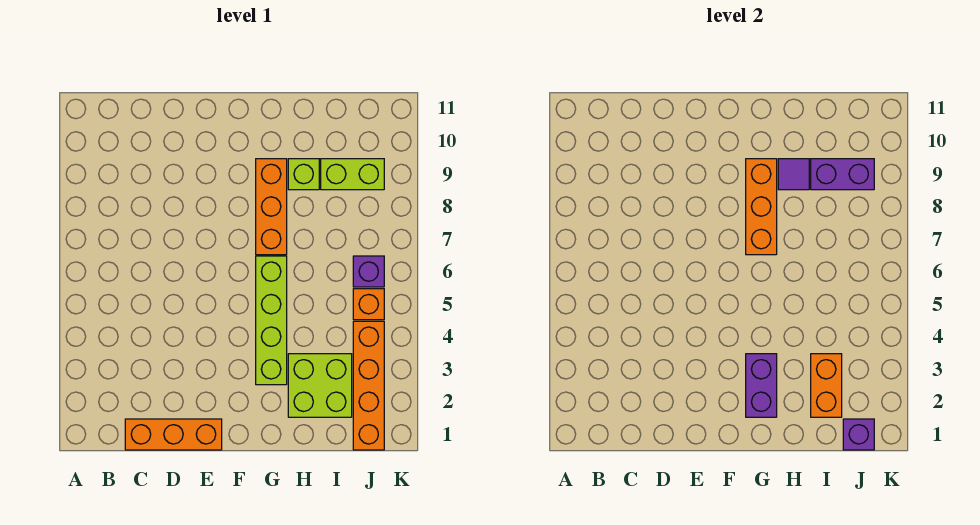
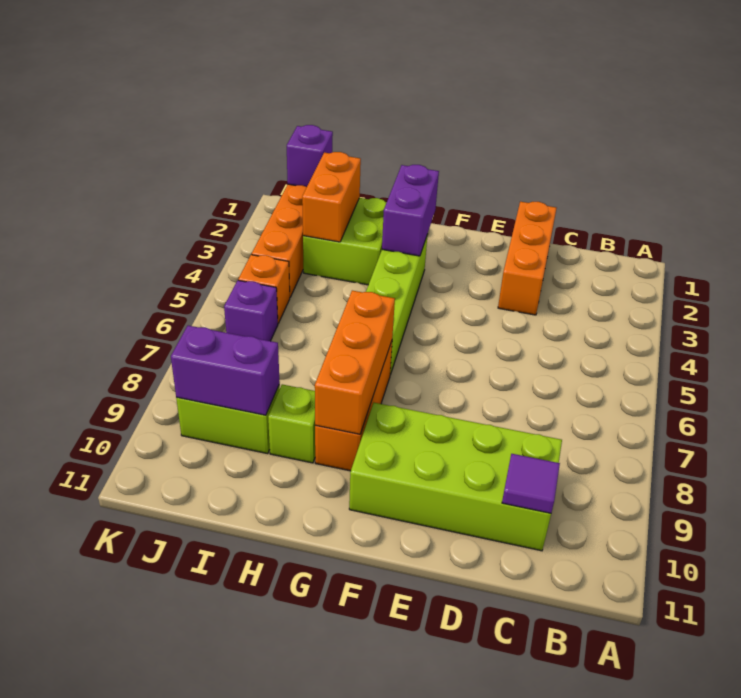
orange brick C1:E1 level 1 -> orange brick D1:D3 level 1
none -> lime brick C9:F10 level 1
purple tile H9 level 2 -> purple tile C10 level 2

